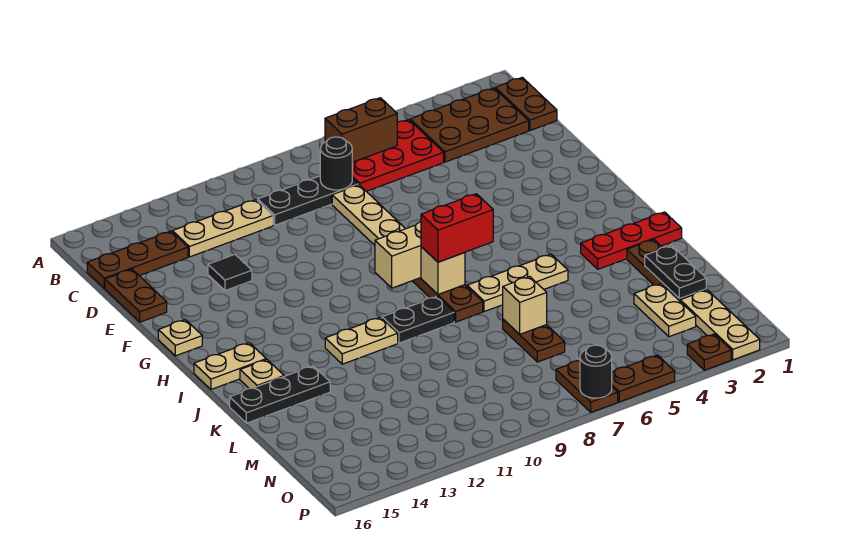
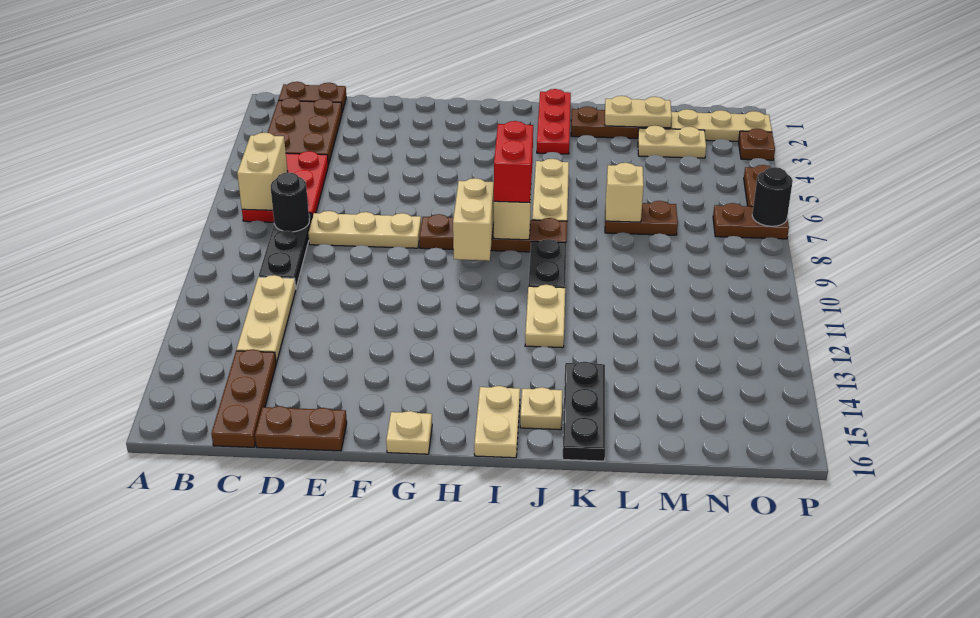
brown brick B6:B7 level 2 -> tan brick B6:B7 level 2
black tile E13 level 1 -> none
black plate L2:M2 level 2 -> tan plate L2:M2 level 2

